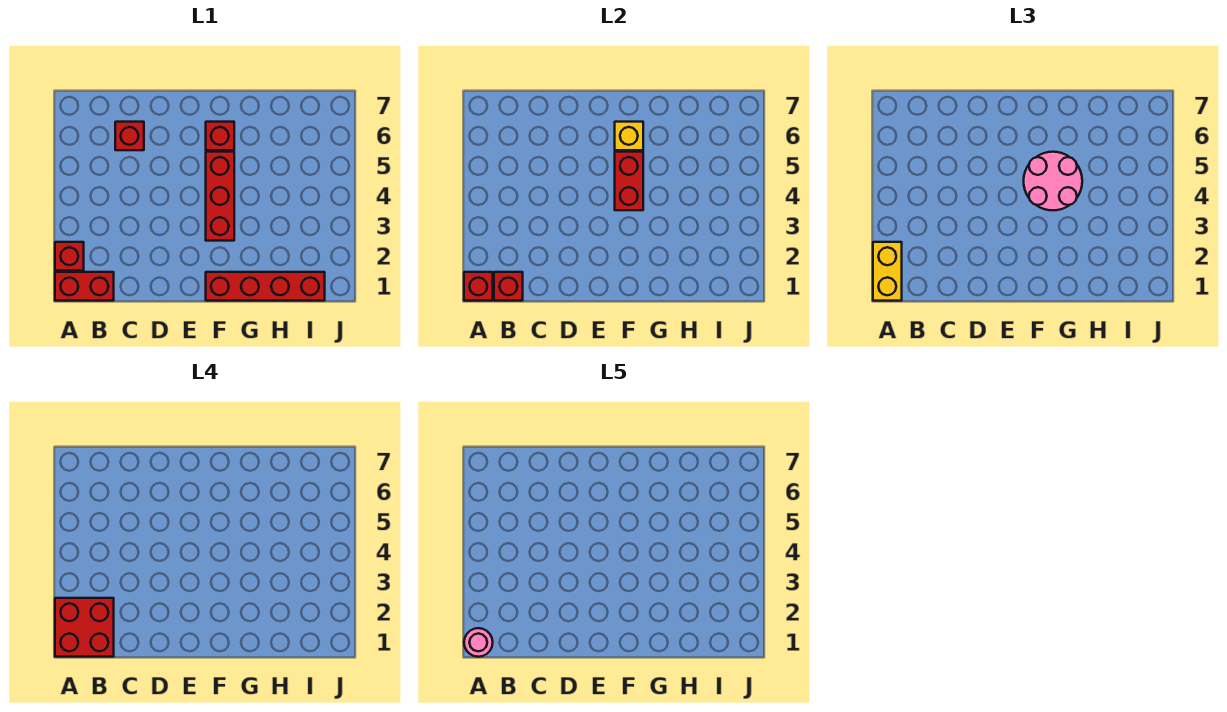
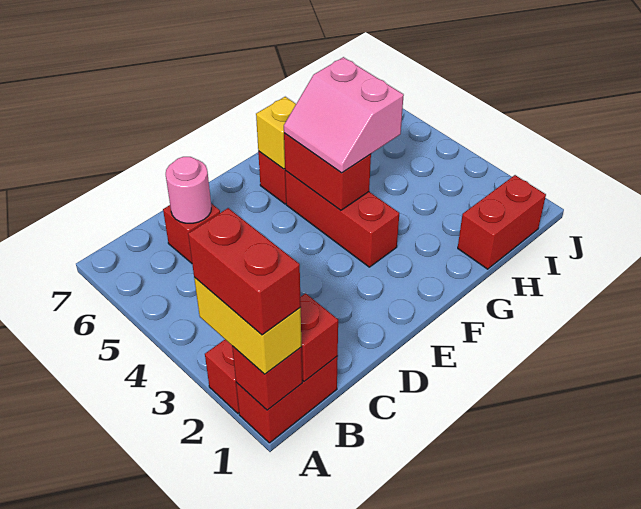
red brick A1:B2 level 4 -> red brick A1:A2 level 4
pink round brick A1 level 5 -> pink round brick C6 level 2
red brick F1:I1 level 1 -> red brick H1:I1 level 1
pink round brick F4:G5 level 3 -> pink slope F4:G5 level 3 top G

